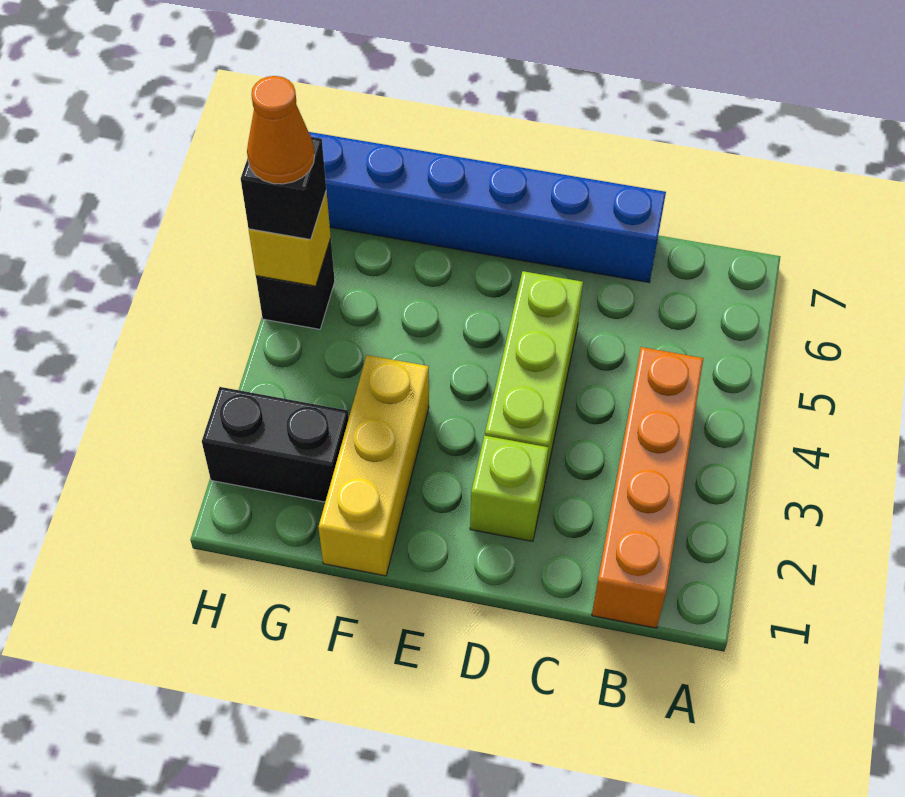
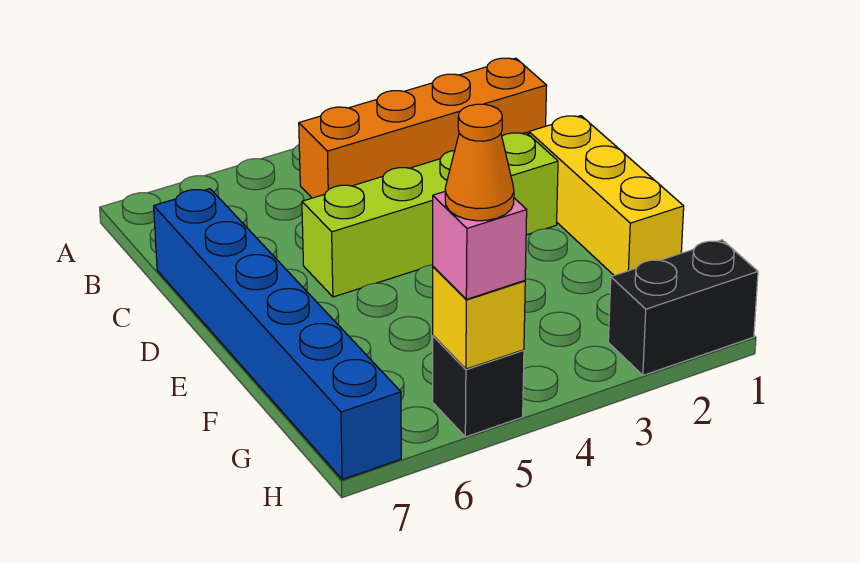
yellow brick F1:F3 level 1 -> yellow brick D1:F1 level 1
black brick G2:H2 level 1 -> black brick H1:H2 level 1
black brick H5 level 3 -> pink brick H5 level 3

